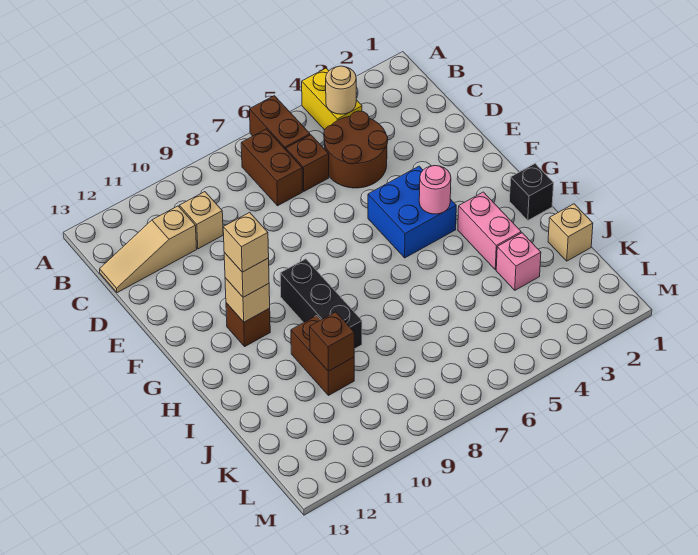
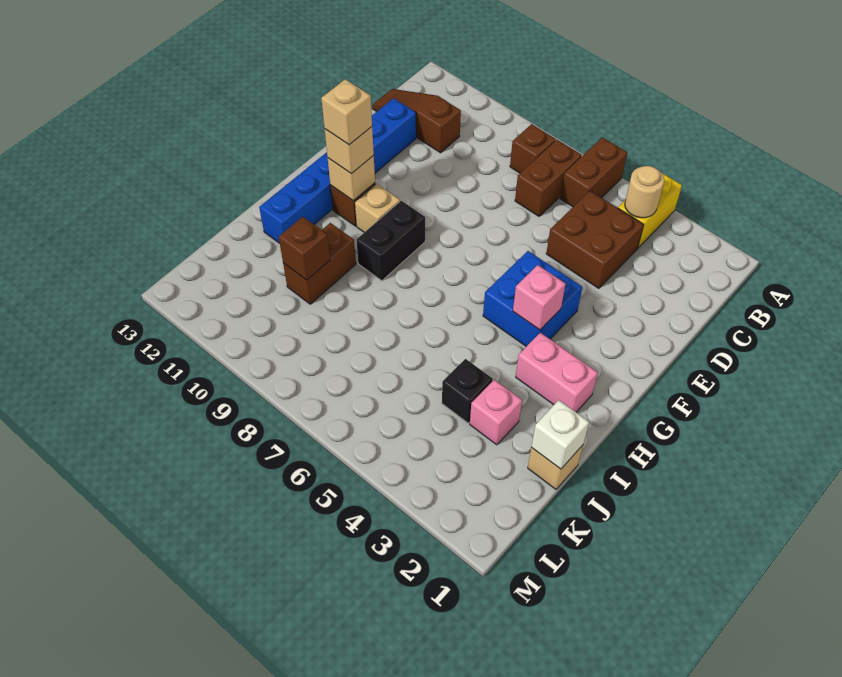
brown round brick C4:D5 level 1 -> brown brick C4:D5 level 1
brown brick C6 level 1 -> brown brick B8 level 1
tan brick C10 level 1 -> tan brick G10 level 1
tan slope C11:C13 level 1 top 11 -> brown slope C11:C13 level 1 top 11
none -> blue brick D12:I12 level 1
pink round brick G4 level 2 -> pink brick G4 level 2
black brick G9:I9 level 1 -> black brick G9:H9 level 1
black brick H1 level 1 -> black brick J4 level 1
pink brick H3:I3 level 1 -> pink brick H2:H3 level 1
none -> white brick J1 level 2

